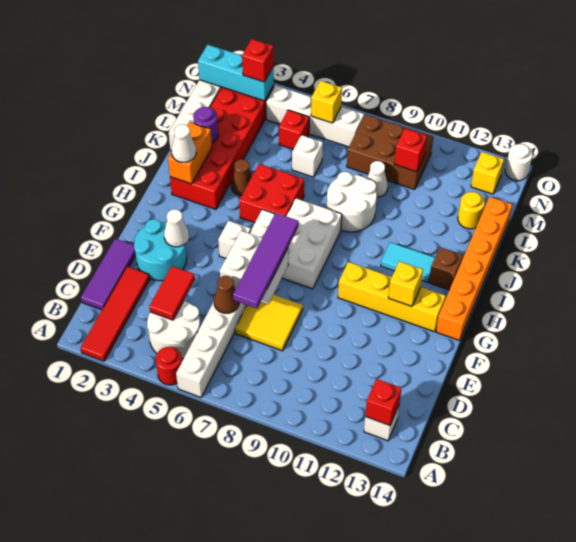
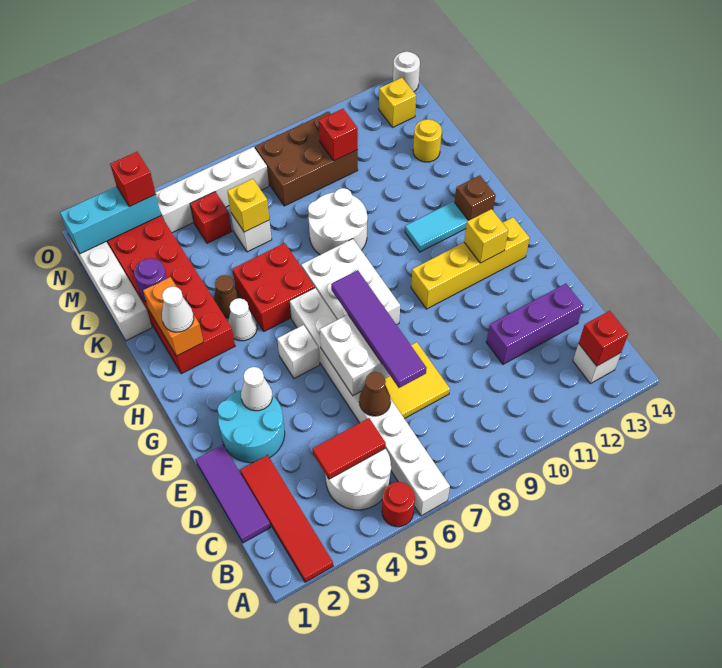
red tile C4:D4 level 2 -> red tile C4:C5 level 2
none -> purple brick D11:D13 level 1
orange brick G14:L14 level 1 -> none
white cone L9 level 1 -> white cone I4 level 1
yellow brick N6 level 2 -> yellow brick L6 level 2

